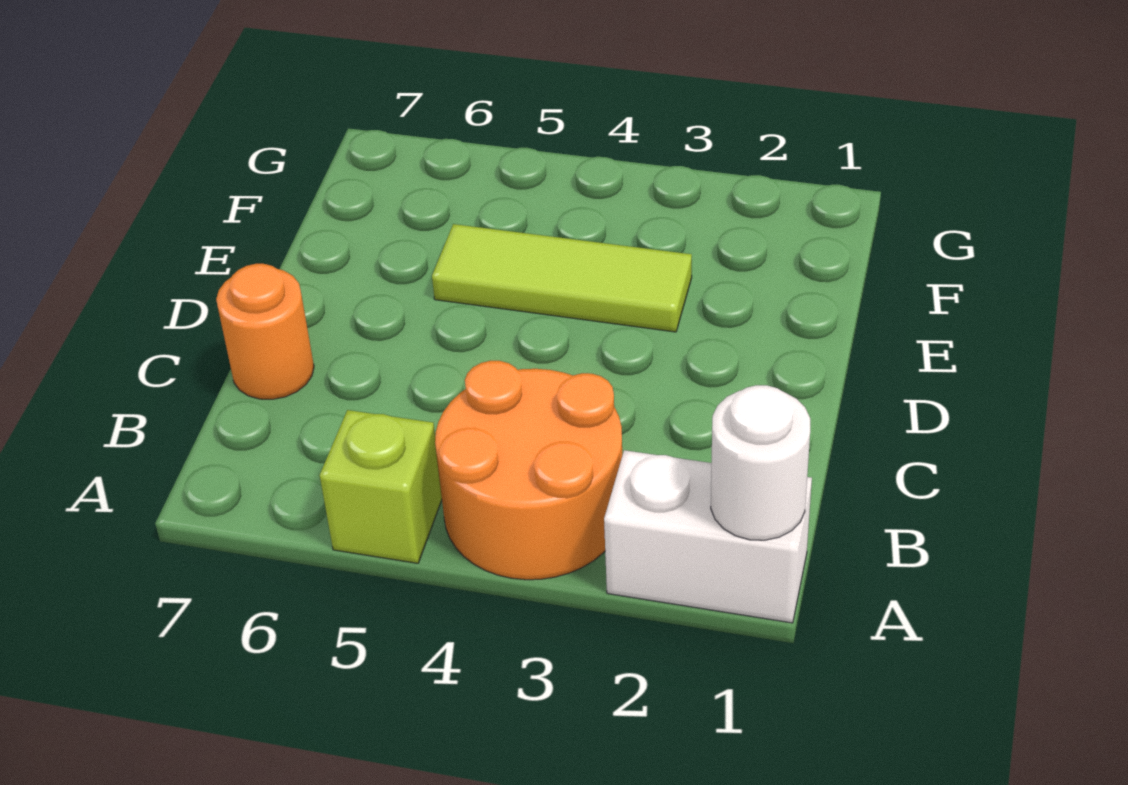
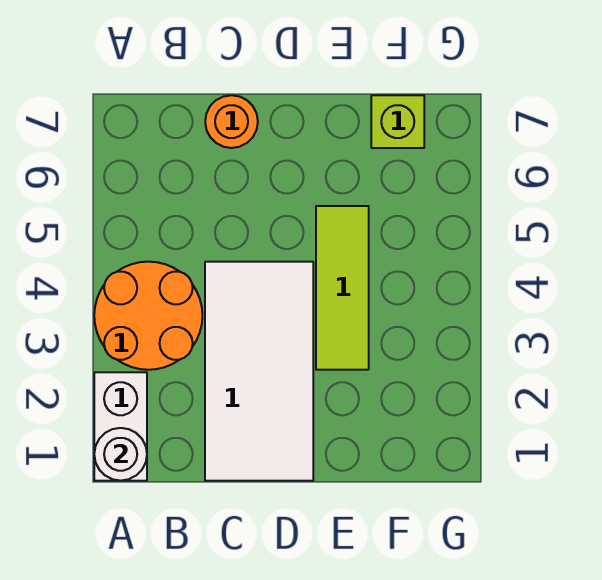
lime brick A5 level 1 -> lime brick F7 level 1
none -> white tile C1:D4 level 1

